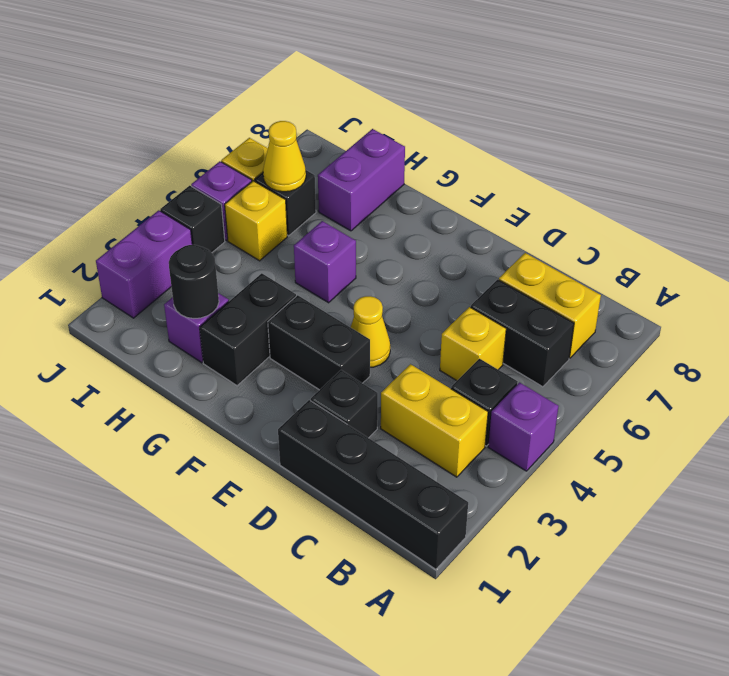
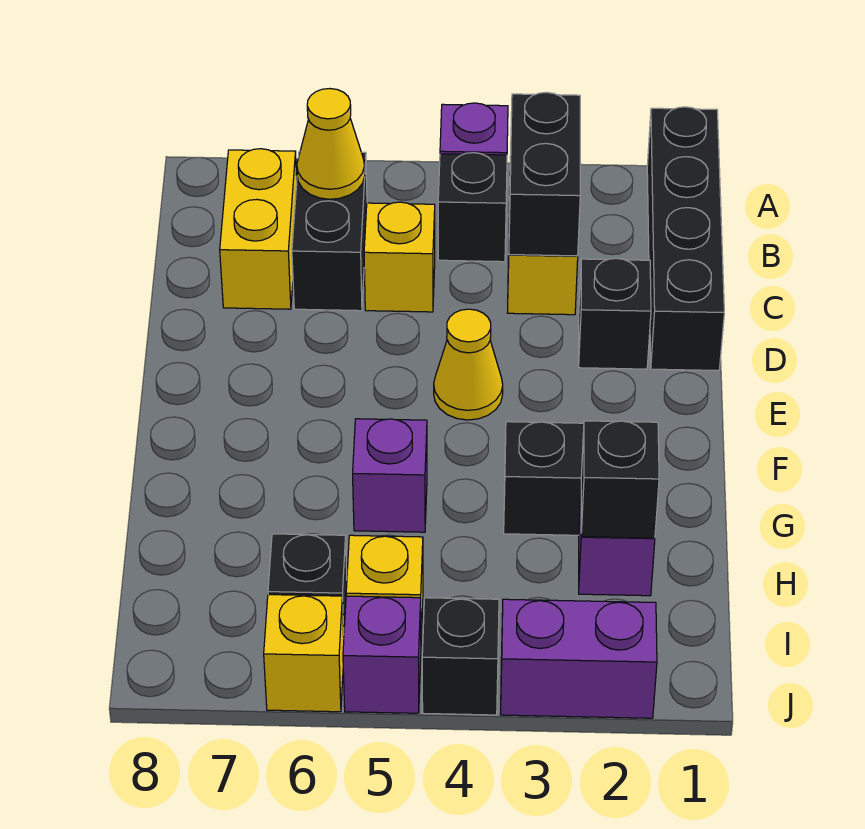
black brick E3:F3 level 1 -> black brick B3:C3 level 2
black round brick H2 level 2 -> black brick H2 level 2
purple brick H7:H8 level 1 -> none
yellow cone I6 level 2 -> yellow cone B6 level 2

